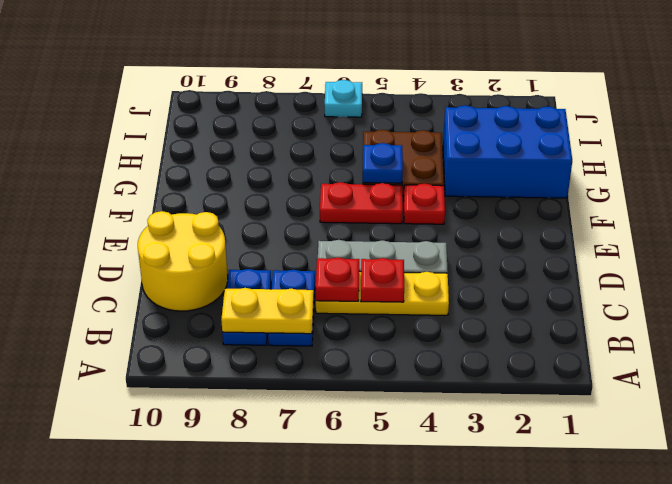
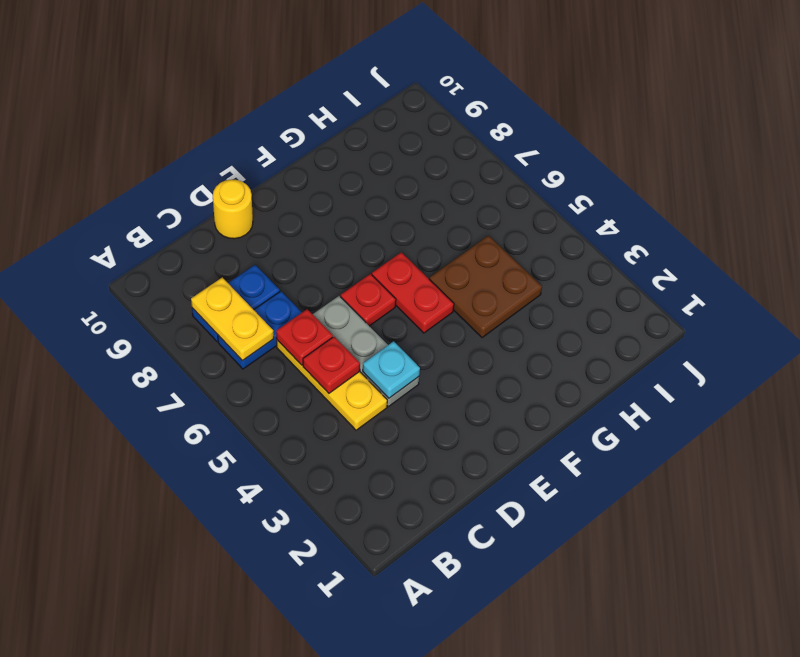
yellow round brick C9:D10 level 1 -> yellow round brick D10 level 1
red plate F4 level 1 -> red plate E6 level 1
blue brick G1:H3 level 1 -> none
blue plate G5 level 2 -> none
cyan plate J6 level 1 -> cyan plate D4 level 2

